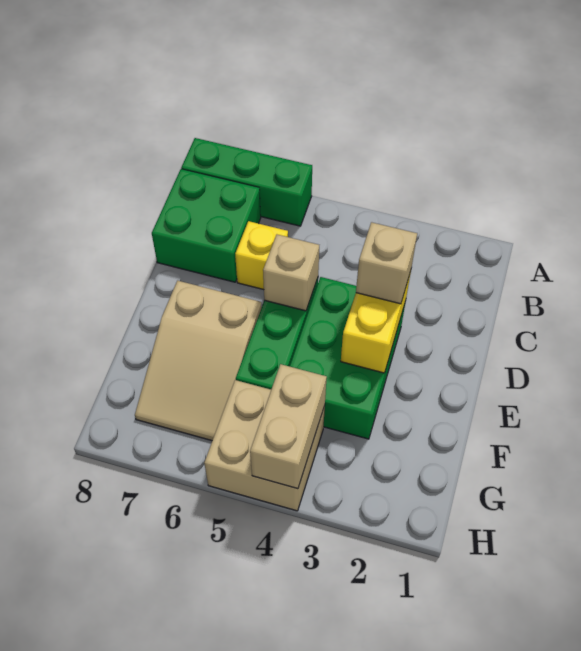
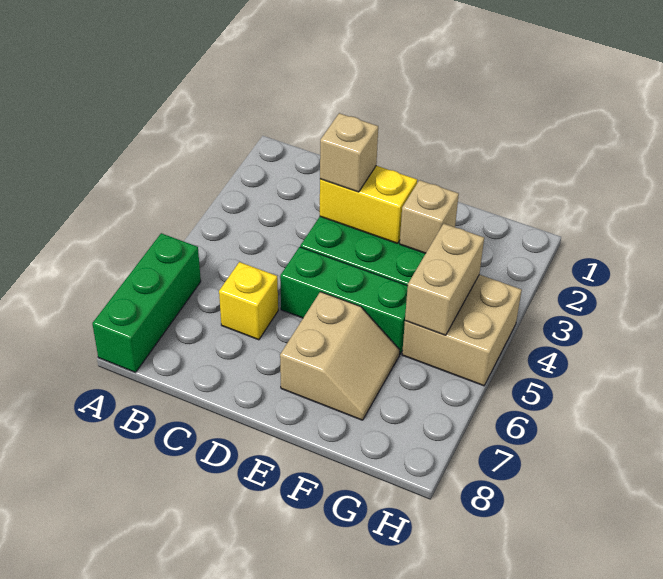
green brick B7:C8 level 1 -> none
tan brick D5 level 2 -> tan brick F3 level 2
tan slope E6:G7 level 1 top E -> tan slope E6:F7 level 1 top E
tan brick G4:H4 level 2 -> tan brick G4:G5 level 2

